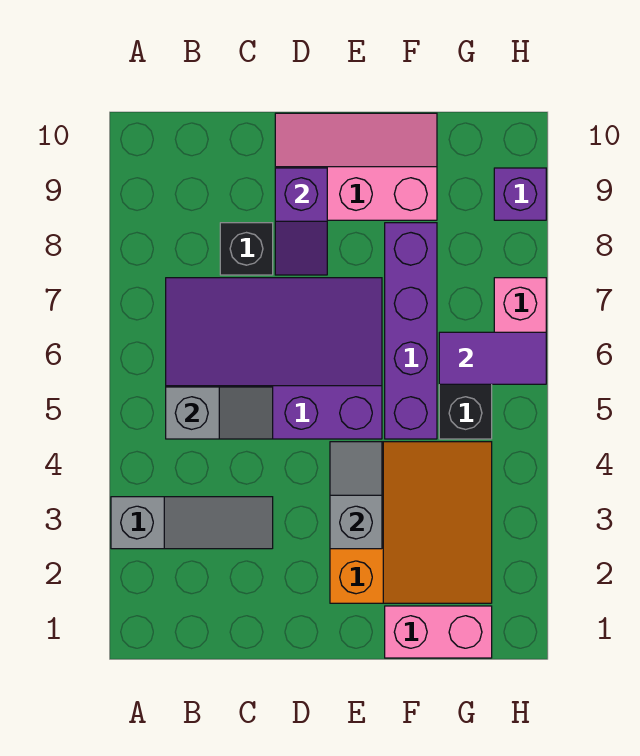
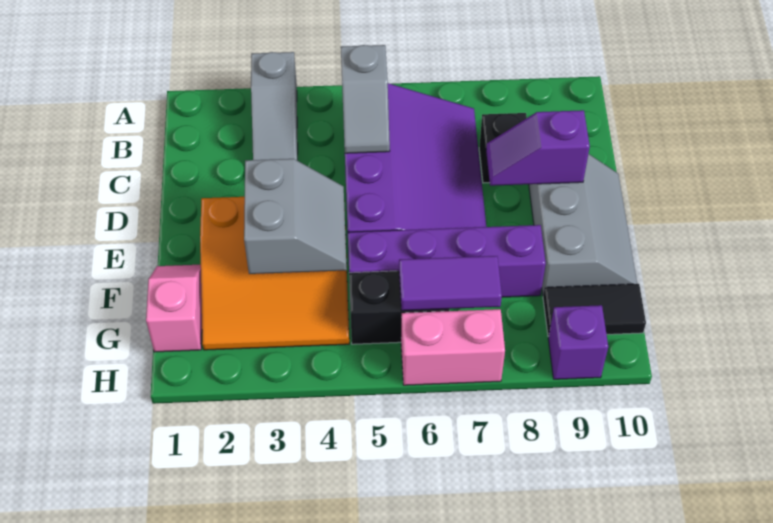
pink slope D9:F10 level 1 top 9 -> grey slope D9:F10 level 1 top 9
grey slope E3:E4 level 2 top 3 -> grey slope E3:F4 level 2 top 3
pink brick F1:G1 level 1 -> pink slope F1:G1 level 1 top G
purple tile G6:H6 level 2 -> purple tile G6:G7 level 2
none -> black tile G9:G10 level 1

